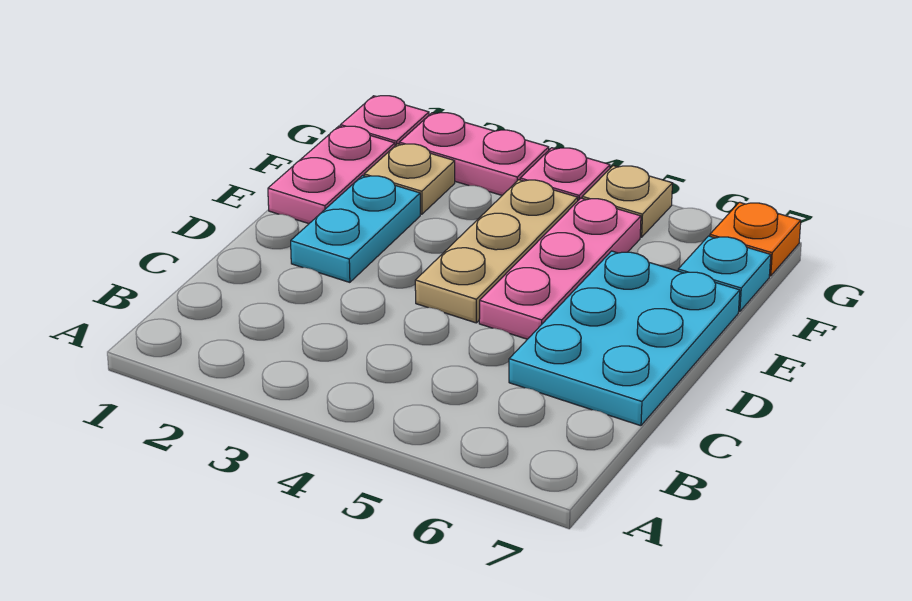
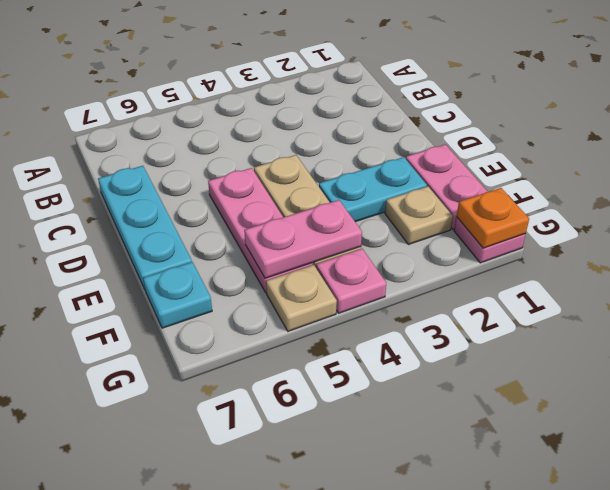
cyan plate C6:E7 level 1 -> cyan plate C7:E7 level 1
cyan plate D2:E2 level 1 -> cyan plate E2:E3 level 1
pink plate G2:G3 level 1 -> pink plate F4:F5 level 2
orange plate G7 level 1 -> orange plate G1 level 2

